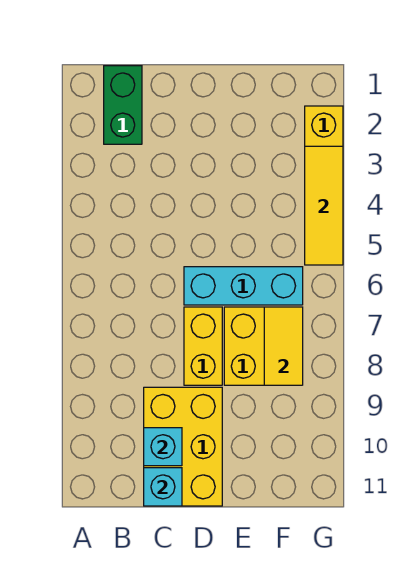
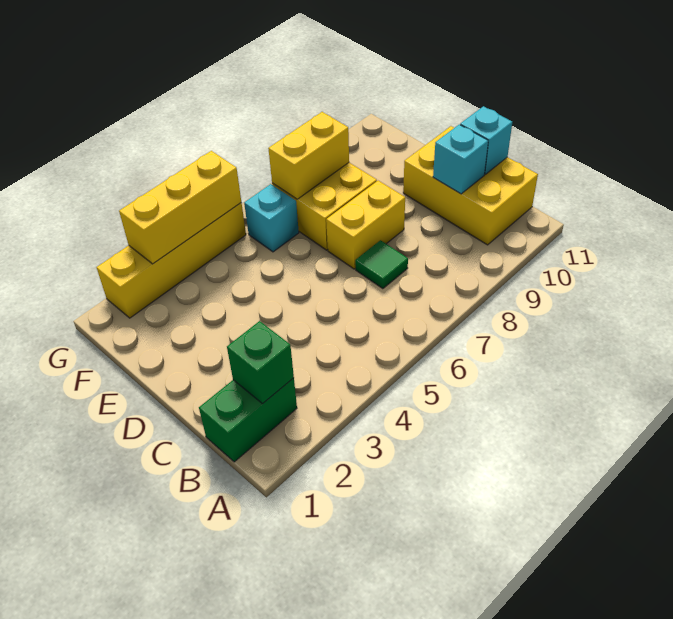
none -> green brick B2 level 2
none -> green tile C7 level 1
yellow brick C9:D11 level 1 -> yellow brick B10:D11 level 1
cyan brick D6:F6 level 1 -> cyan brick F6 level 1
yellow tile F7:F8 level 2 -> yellow brick F7:F8 level 2
yellow tile G3:G5 level 2 -> yellow brick G3:G5 level 2

